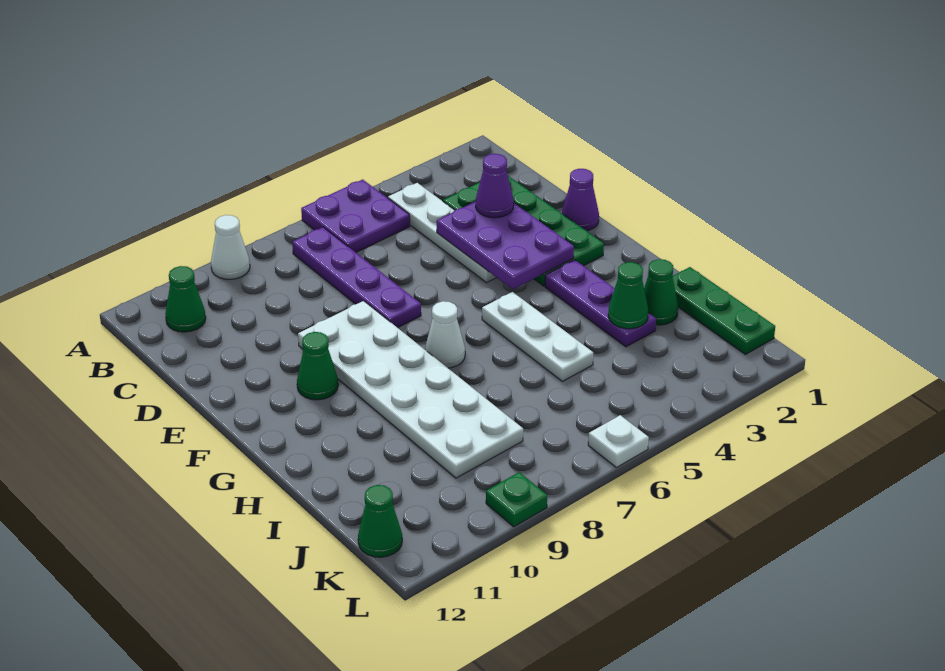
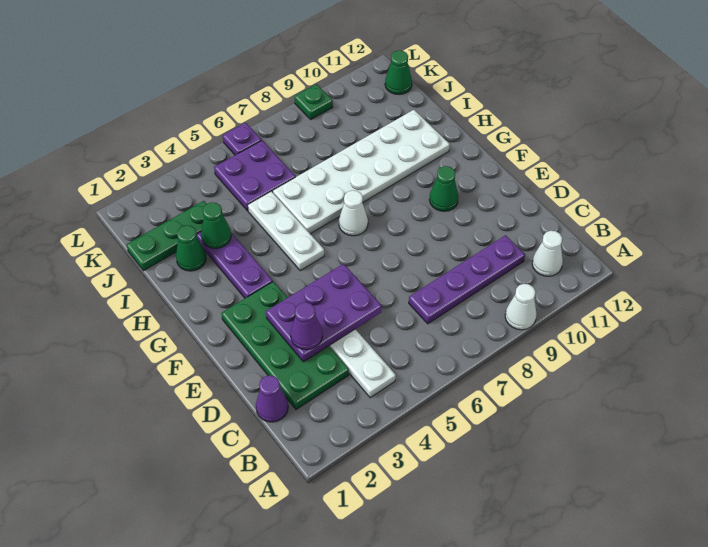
purple plate A5:B6 level 1 -> purple plate J5:K6 level 1
purple plate B7:E7 level 1 -> purple plate C7:C10 level 1
green cone B11 level 1 -> white cone B11 level 1
purple plate D3:F4 level 2 -> purple plate D3:E5 level 2
purple cone E1 level 1 -> purple cone C1 level 1
white plate E8:J9 level 1 -> white plate H6:I11 level 1
green plate I1:K1 level 1 -> green plate J1:J3 level 1
white plate L6 level 1 -> purple plate L6 level 1

